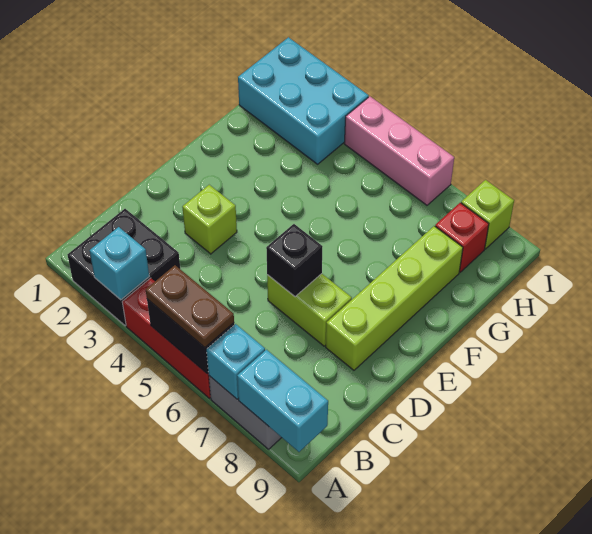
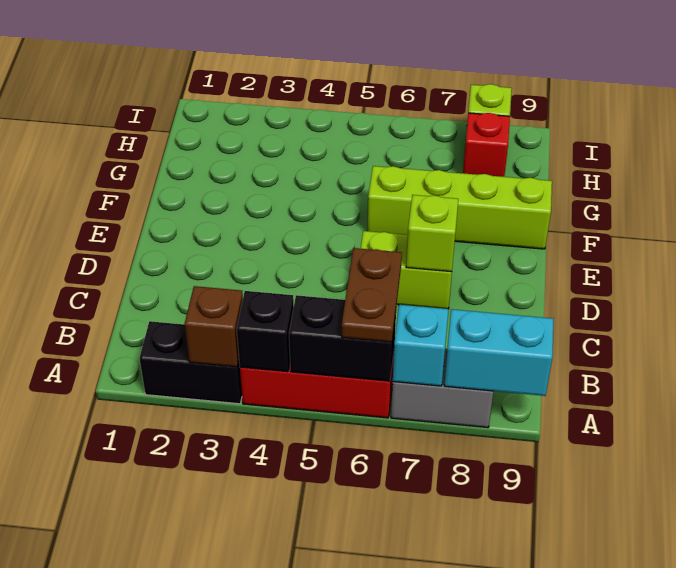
black brick A2:B3 level 1 -> black brick A2:A3 level 1
cyan brick A3 level 2 -> brown brick A3 level 2
brown plate A5:A6 level 3 -> brown plate A6:B6 level 3
lime brick D3 level 1 -> lime brick D7 level 2
black brick D6 level 2 -> black brick A4 level 2
lime brick D8:G8 level 1 -> lime brick F6:F9 level 1
cyan brick H1:I3 level 1 -> none
pink brick I4:I6 level 1 -> none

